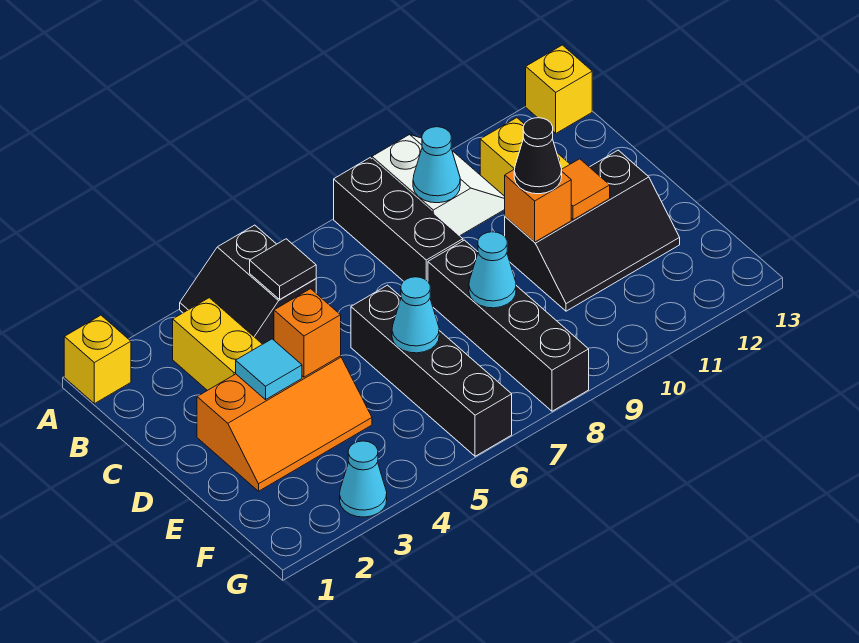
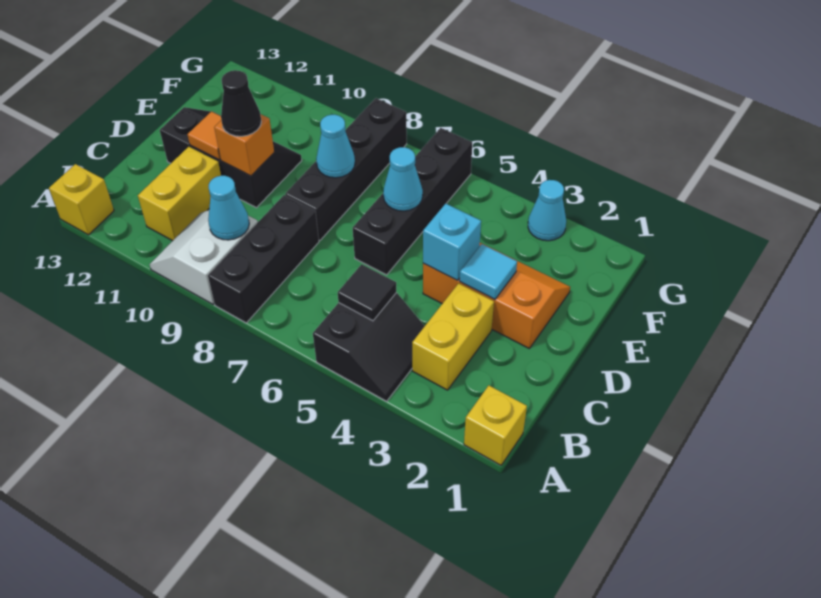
orange brick D4 level 2 -> cyan brick D4 level 2

